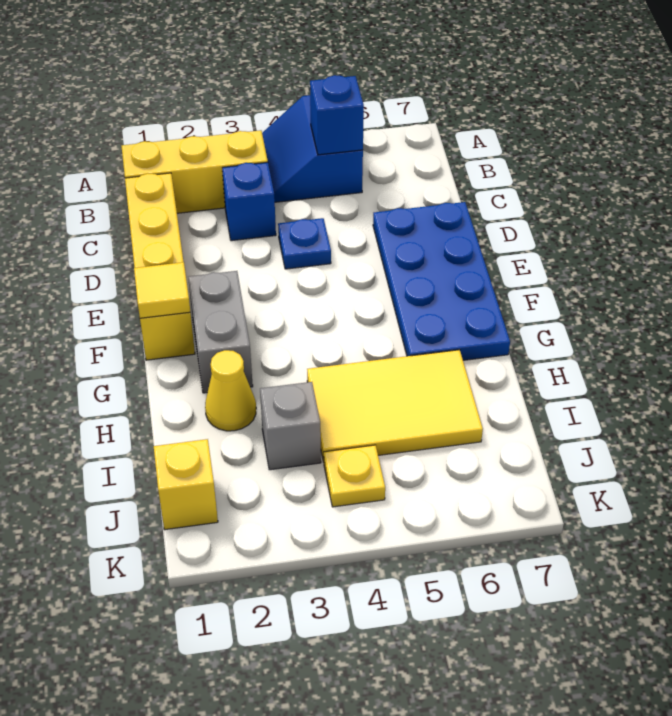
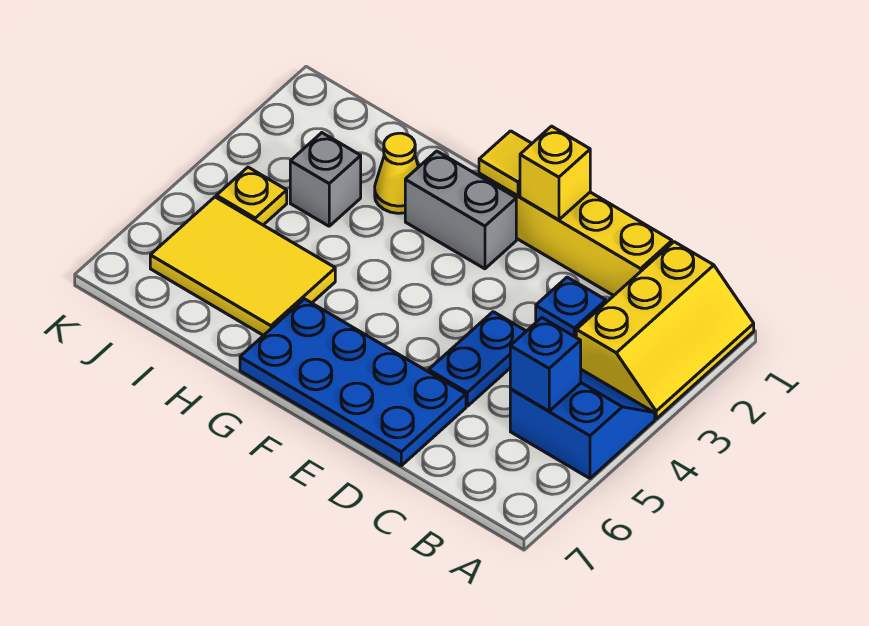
blue plate D4 level 1 -> blue plate D4:D5 level 1
yellow tile H4:I6 level 1 -> yellow tile H5:J6 level 1
yellow brick J1 level 1 -> yellow brick E1 level 2

